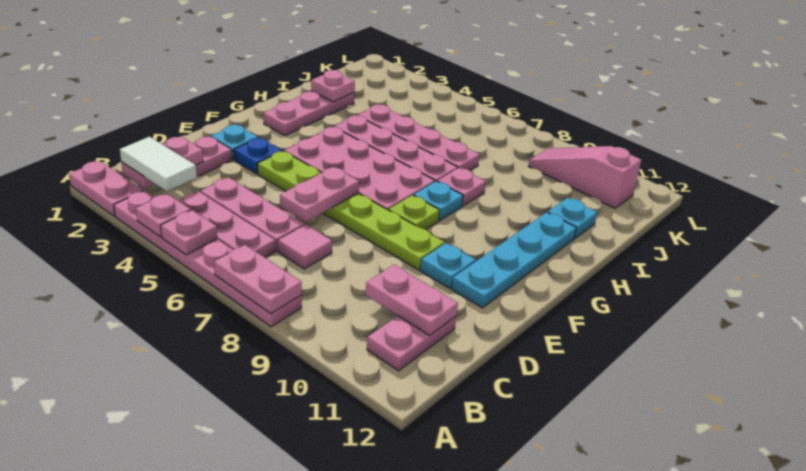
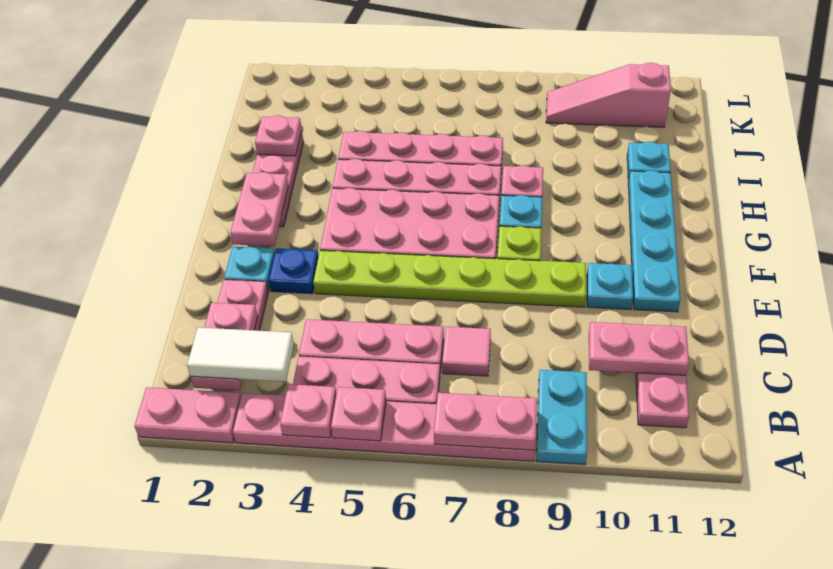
none -> cyan plate A9:B9 level 1
pink plate D6:E6 level 2 -> pink plate F2:G2 level 2

